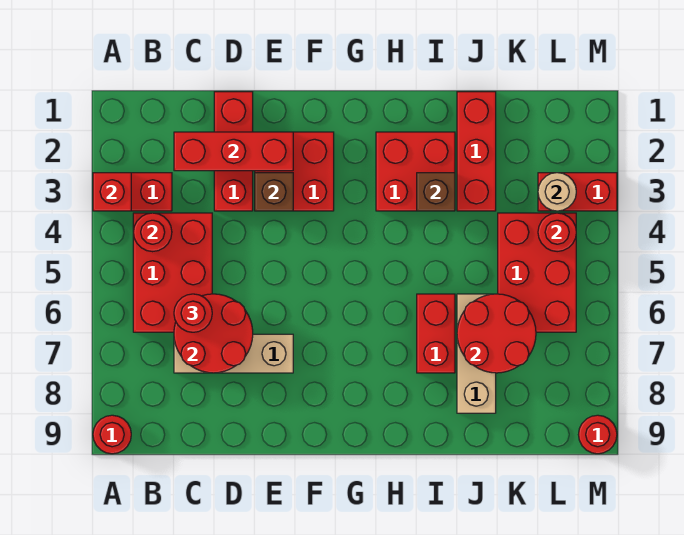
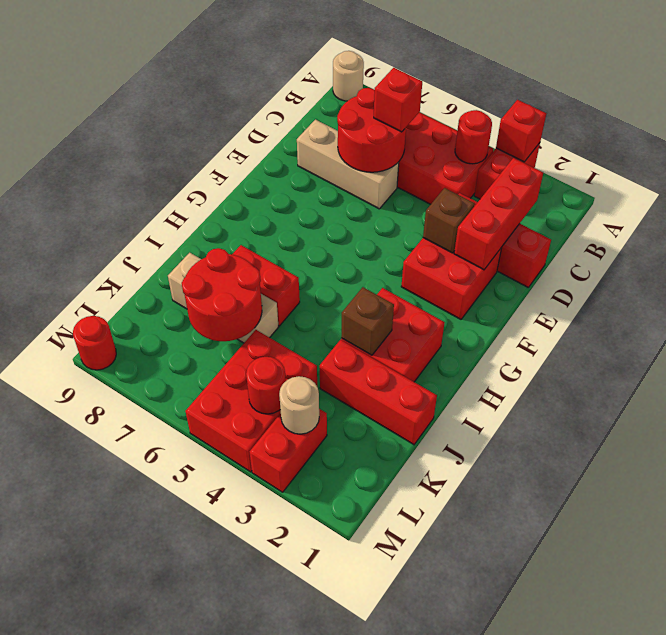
red round brick A9 level 1 -> tan round brick A9 level 1
red round brick C6 level 3 -> red brick C6 level 3
tan brick C7:E7 level 1 -> tan brick D6:D8 level 1
red brick K4:L6 level 1 -> red brick K4:M5 level 1

